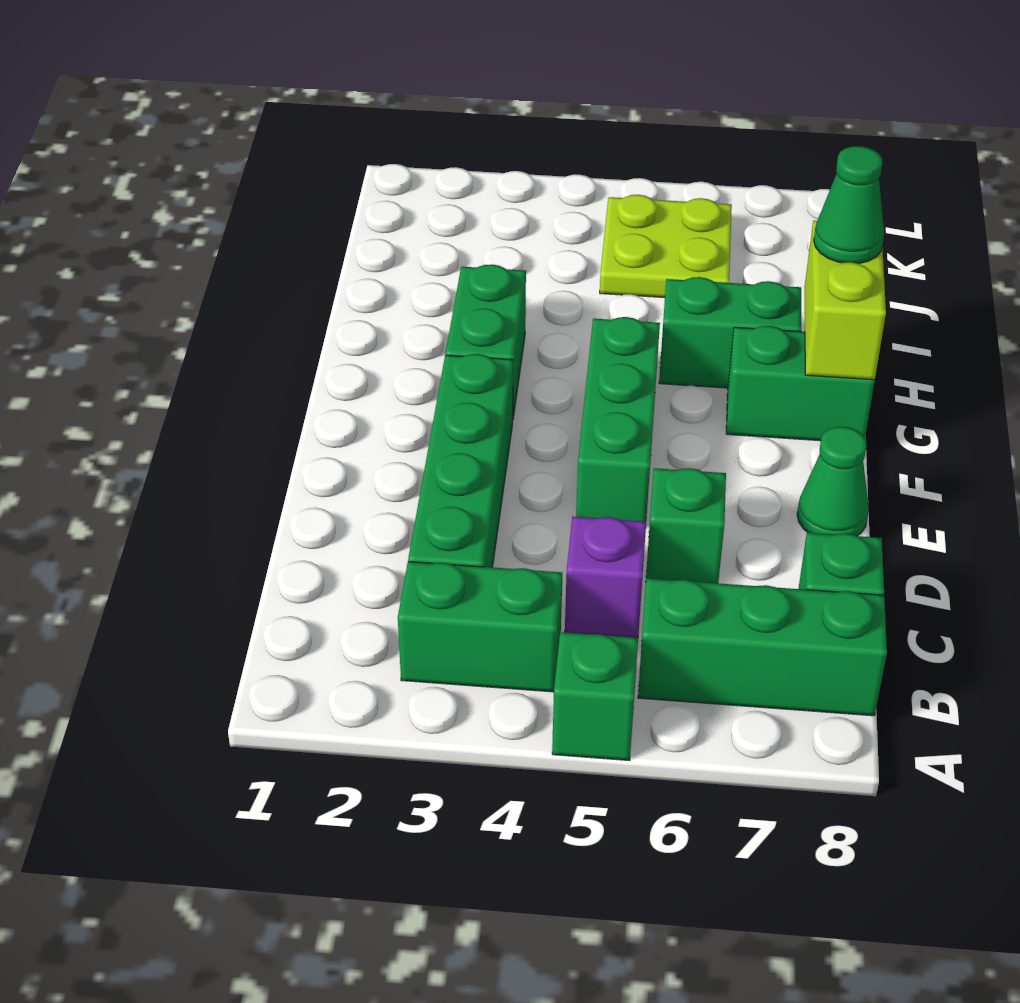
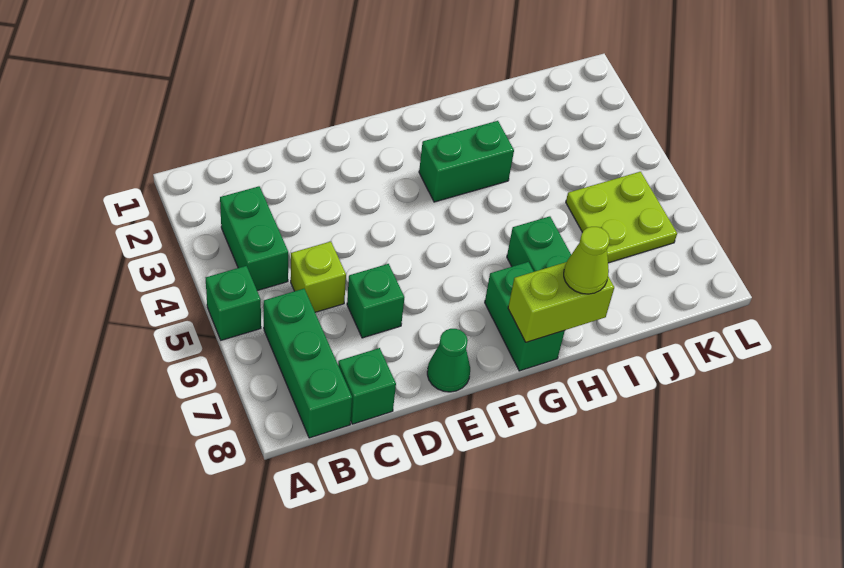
green brick C3:F3 level 1 -> none
purple brick C5 level 1 -> lime brick C5 level 1
green brick E5:G5 level 1 -> none
green cone H8 level 3 -> lime cone H8 level 3

